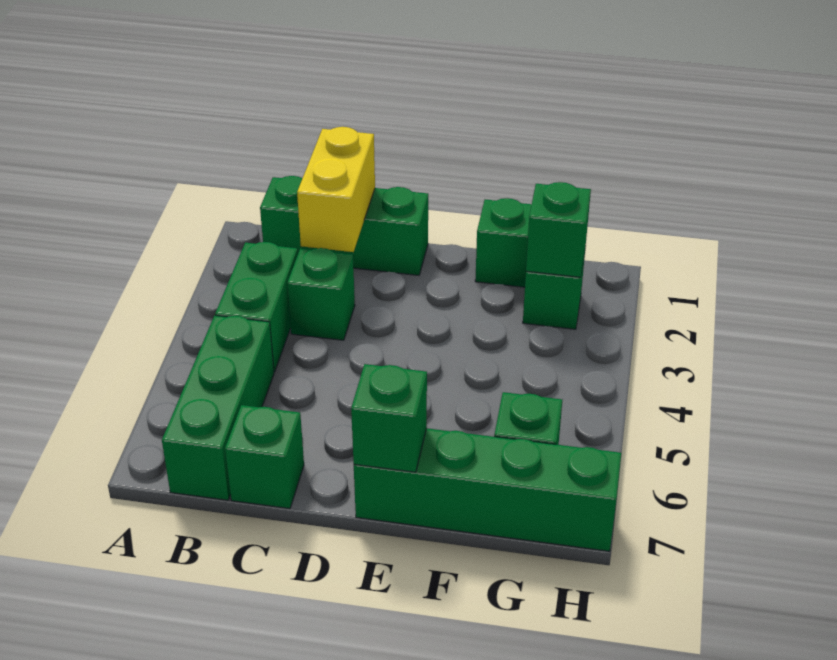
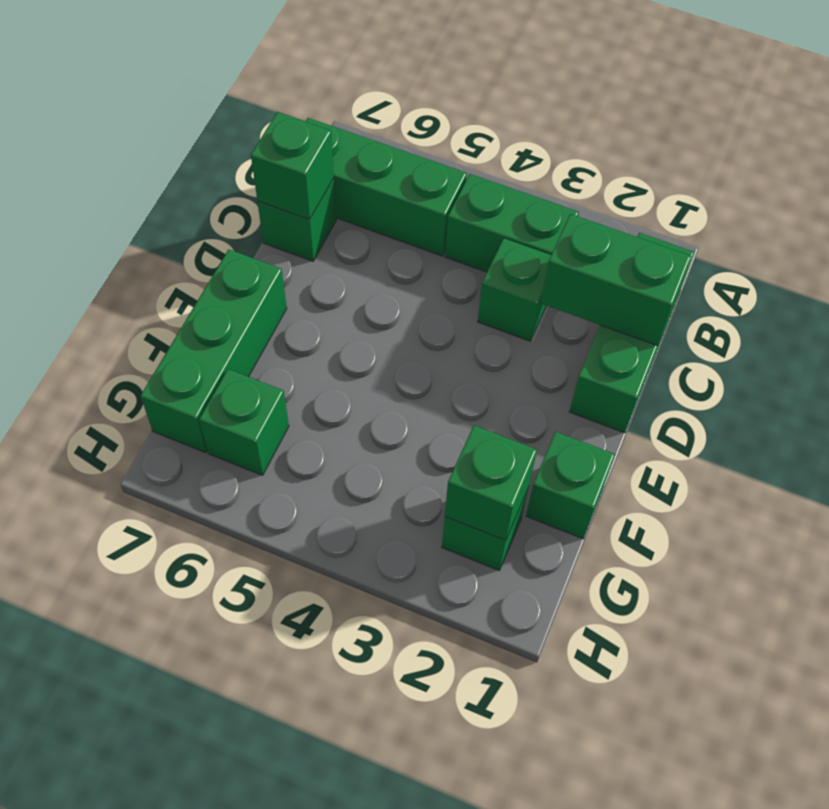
yellow brick C1:C2 level 2 -> green brick C1:C2 level 2
green brick E7:H7 level 1 -> green brick E7:G7 level 1
green brick E7 level 2 -> green brick C7 level 2

